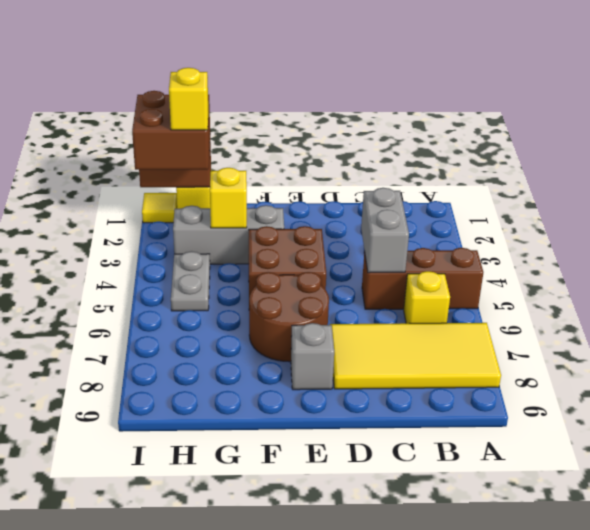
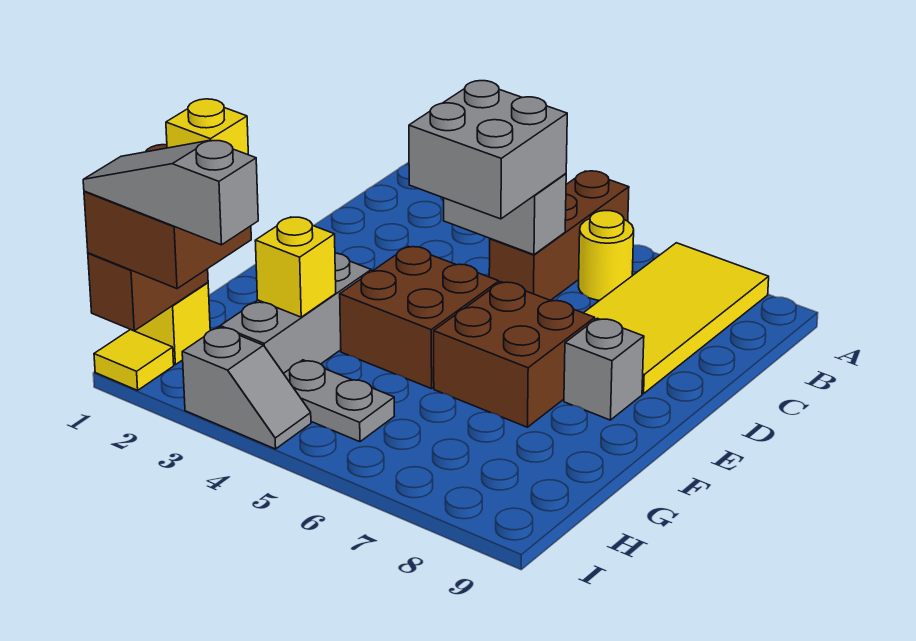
yellow brick B6 level 1 -> yellow round brick B6 level 1
none -> grey brick C4:D5 level 3
brown round brick E6:F7 level 1 -> brown brick E6:F7 level 1
none -> grey slope I1:I3 level 4 top 3
none -> grey slope I3:I4 level 1 top 3

